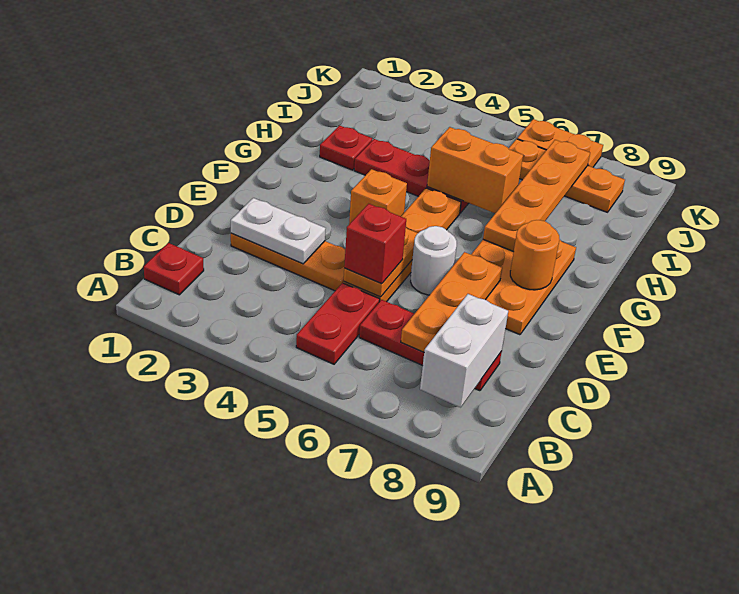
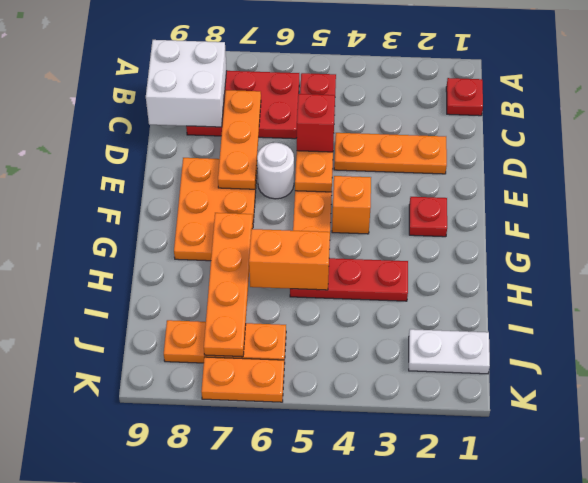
white brick B8:C8 level 2 -> white brick B8:C9 level 2
red plate C6:C8 level 1 -> red plate B6:C8 level 1
white plate D2:D3 level 2 -> white plate J1:J2 level 1
orange round brick F8 level 2 -> none
red plate H2 level 1 -> red plate F2 level 1

